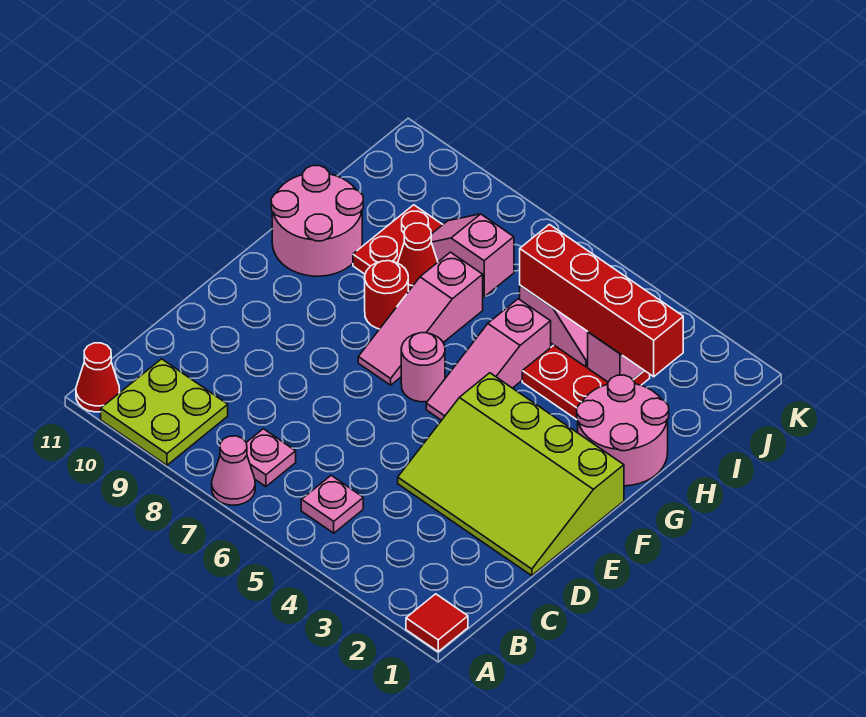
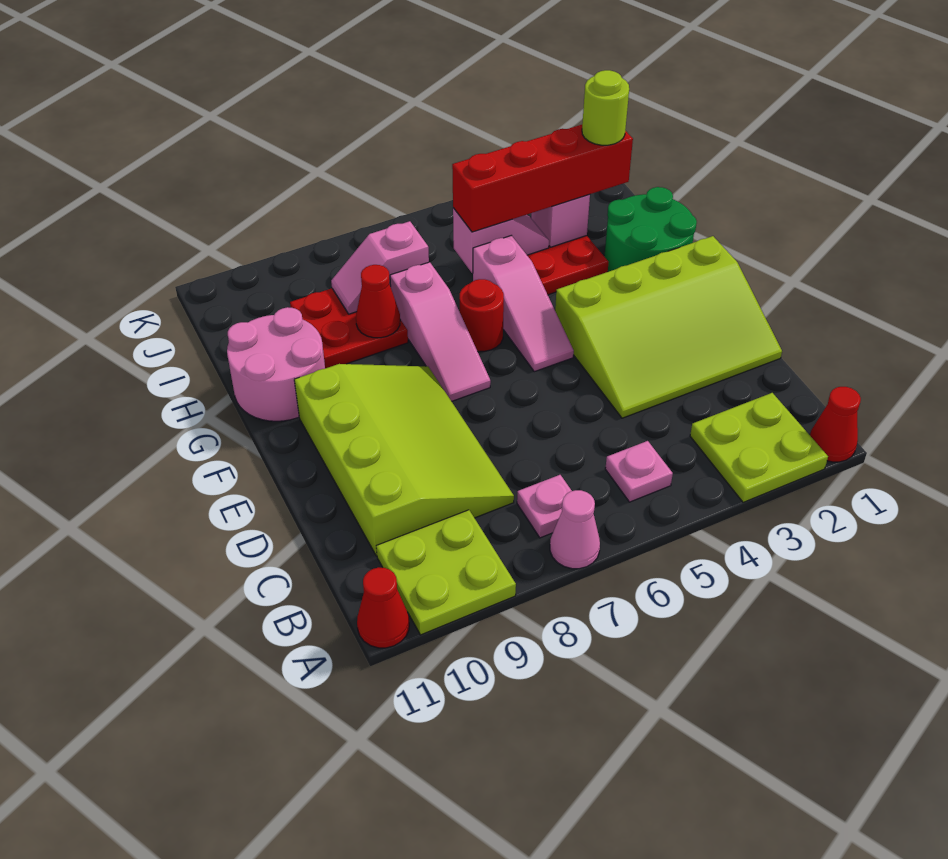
red tile A1 level 1 -> red cone A1 level 1
none -> lime plate A2:B3 level 1
none -> lime slope C8:F10 level 1 top 10
pink round brick F6 level 1 -> none
pink round brick G1:H2 level 1 -> green round brick G1:H2 level 1
red round brick G8 level 1 -> red round brick G6 level 1
none -> lime round brick I2 level 4

